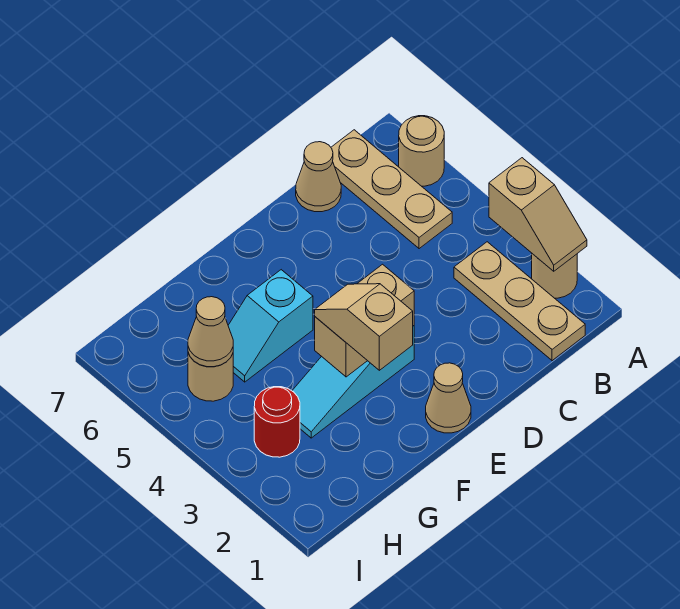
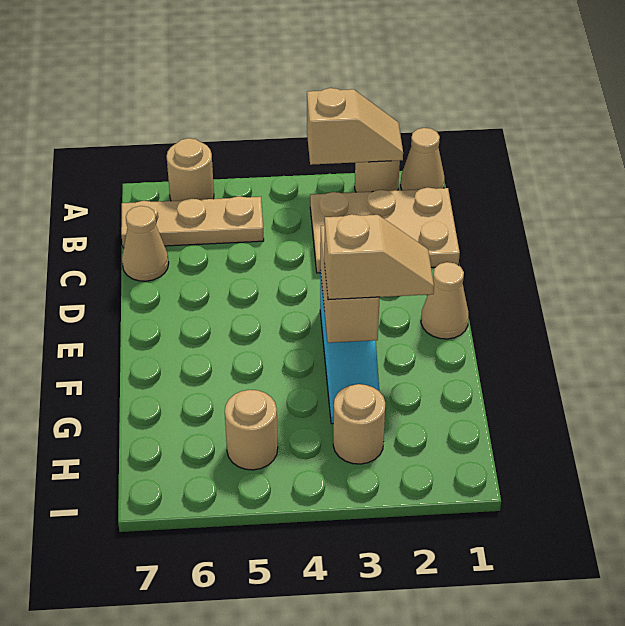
tan plate B1:B3 level 1 -> tan plate B1:C3 level 1
tan slope F2:F3 level 3 top 2 -> tan slope F2:F3 level 3 top 3
cyan slope F5:G5 level 1 top F -> none
red round brick H3 level 1 -> tan round brick H3 level 1
tan cone H5 level 2 -> tan cone A1 level 1

